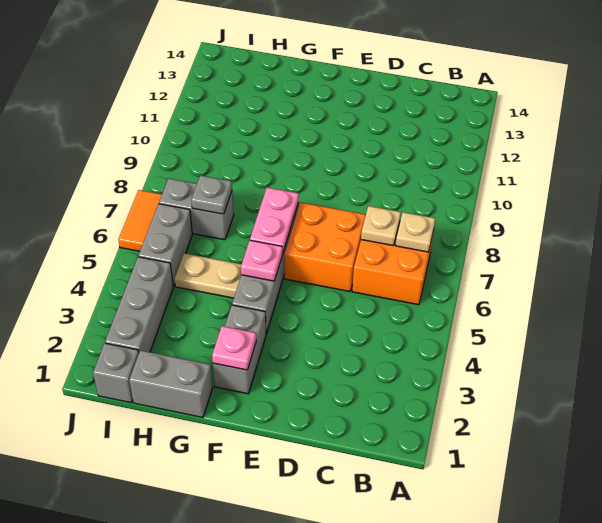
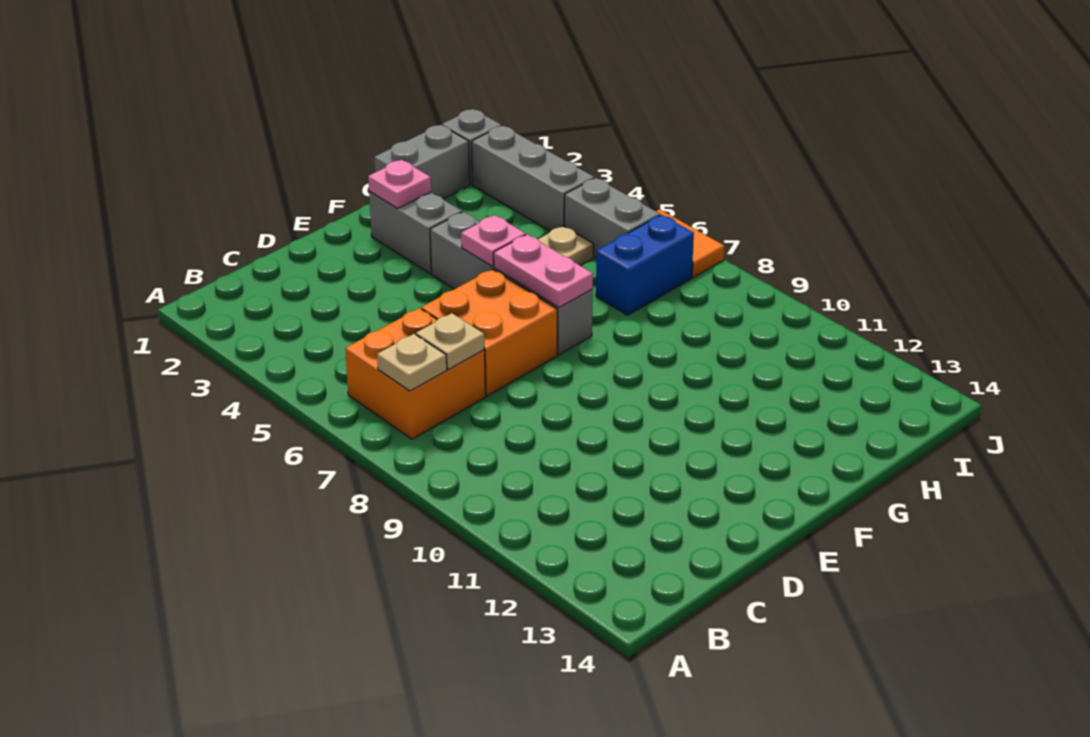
grey brick H7:I7 level 1 -> blue brick H7:I7 level 1
grey plate H7 level 2 -> none

